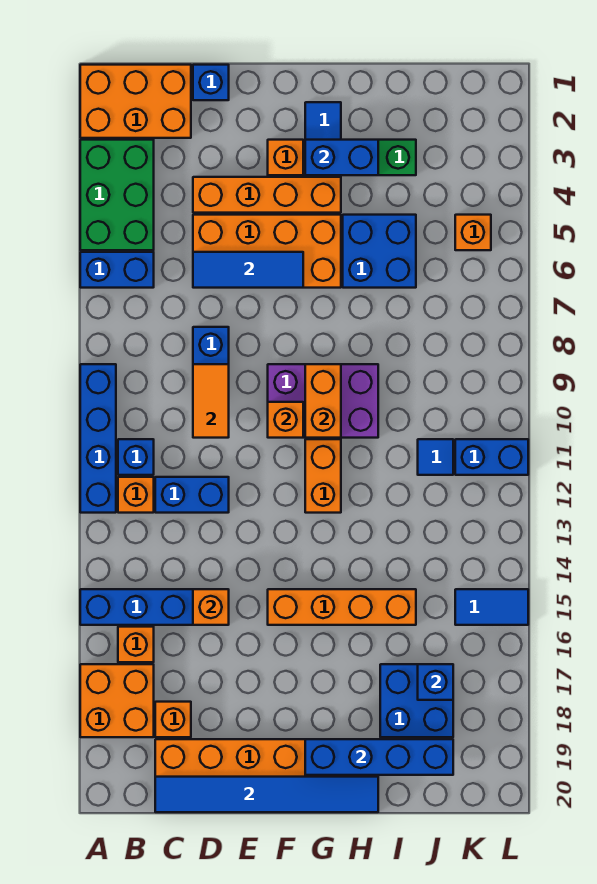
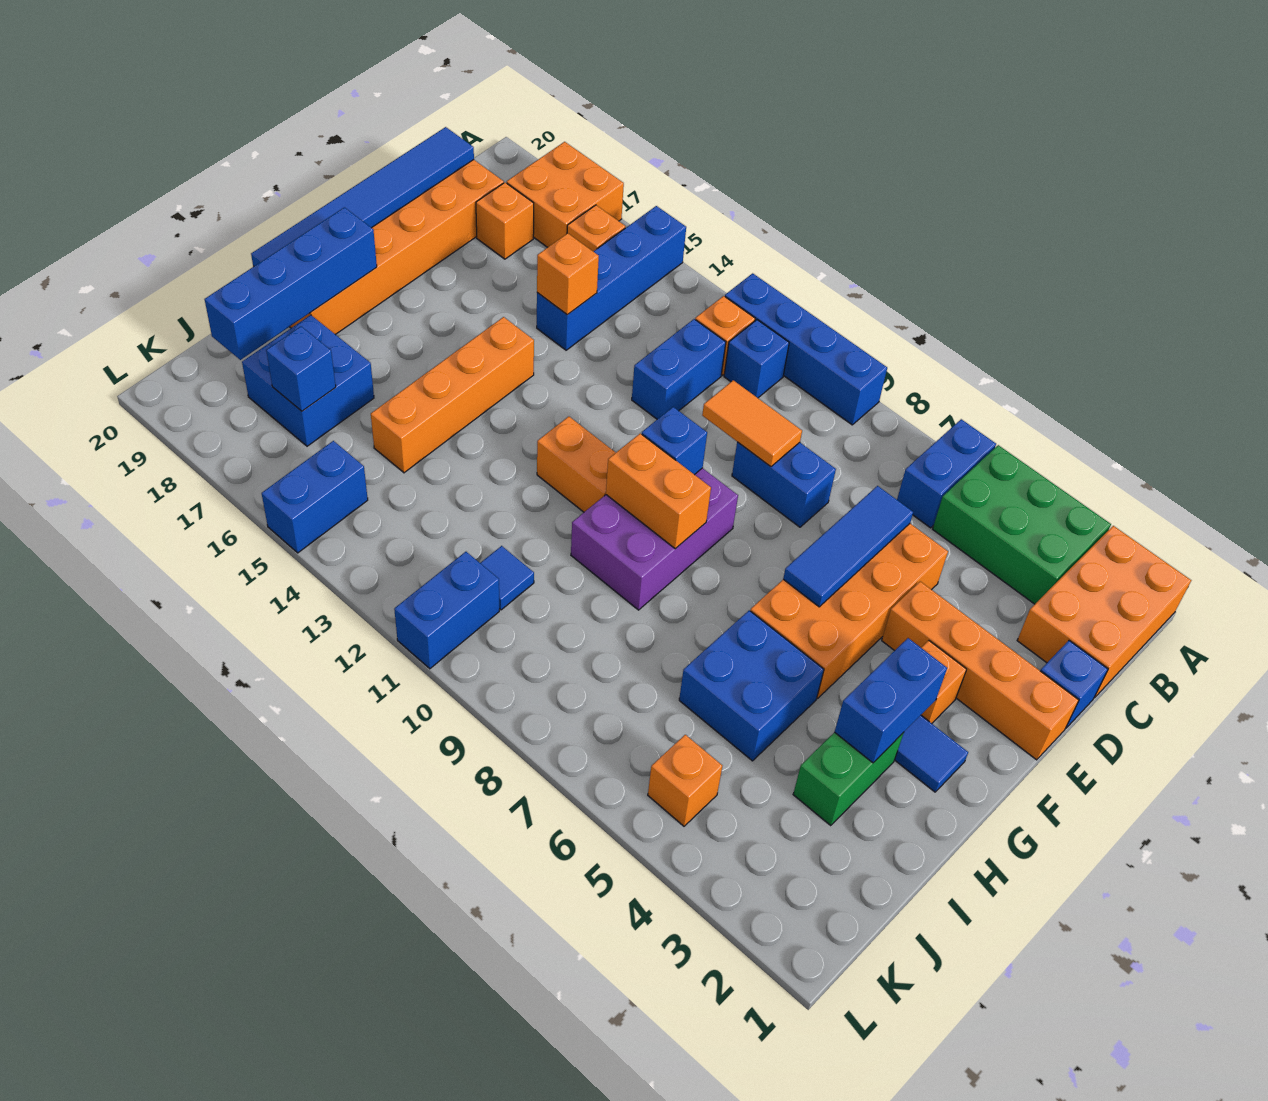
orange brick D4:G4 level 1 -> orange brick E1:E4 level 1
orange brick F10 level 2 -> blue brick F10 level 2
blue tile K15:L15 level 1 -> blue brick K15:L15 level 1

